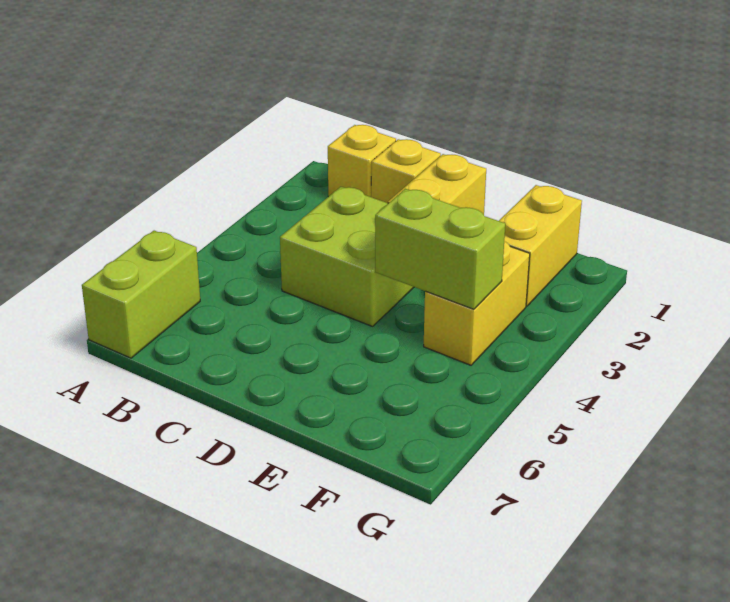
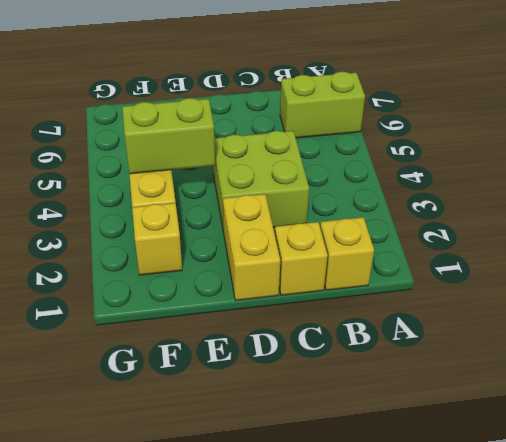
lime brick A6:A7 level 1 -> lime brick A6:B6 level 1
yellow brick F1:F2 level 1 -> yellow brick F2 level 1

